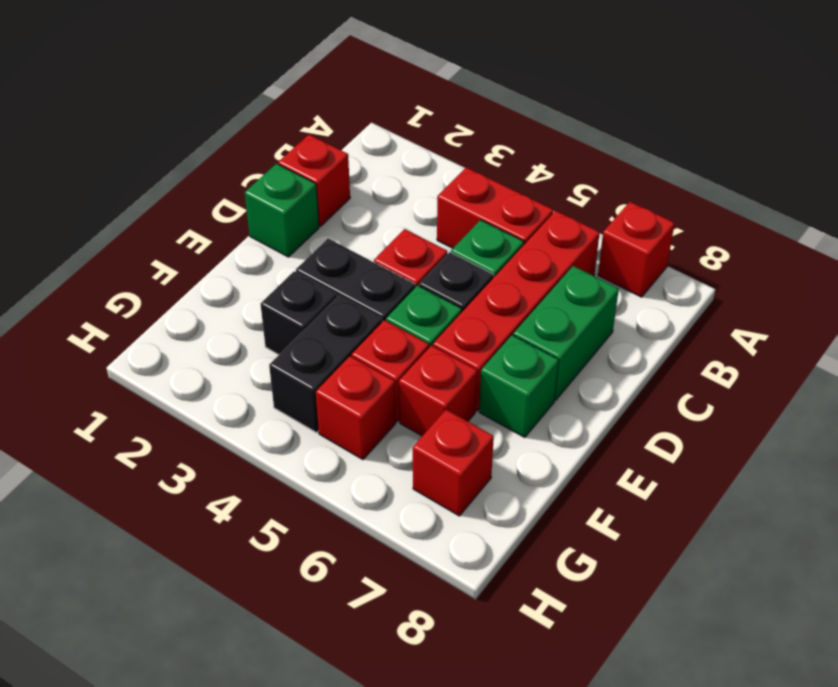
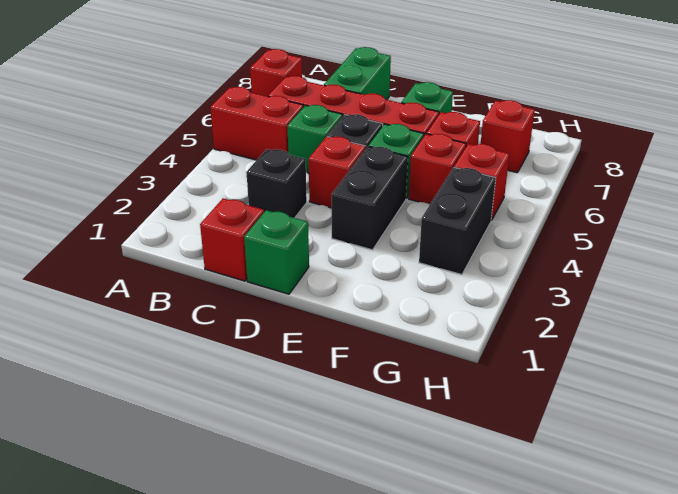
red brick B4:B5 level 1 -> red brick A5:B5 level 1
green brick C7:D7 level 1 -> green brick C7:C8 level 1
black brick F3 level 1 -> black brick C3 level 1
black brick F4:G4 level 1 -> black brick G3:G4 level 1

